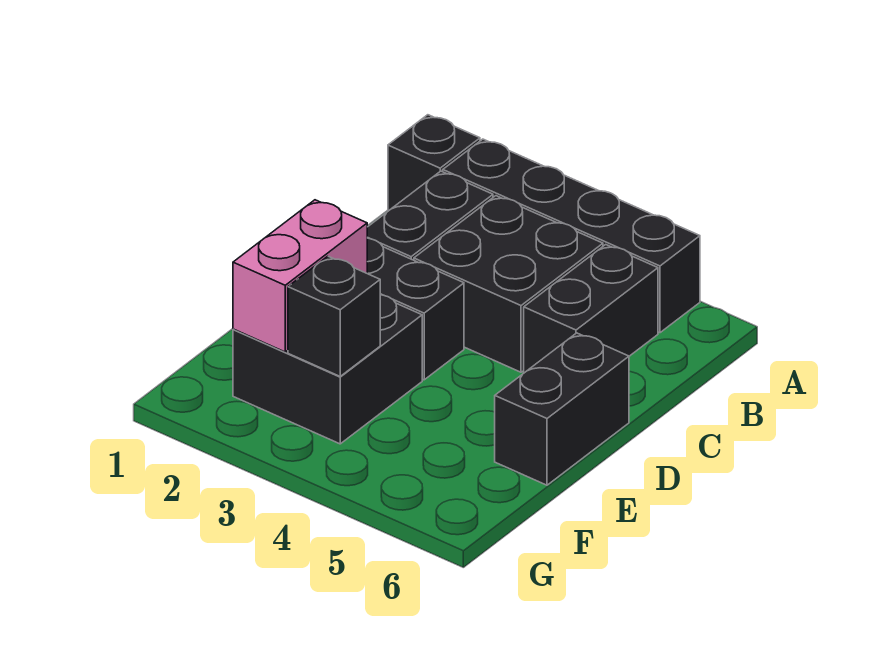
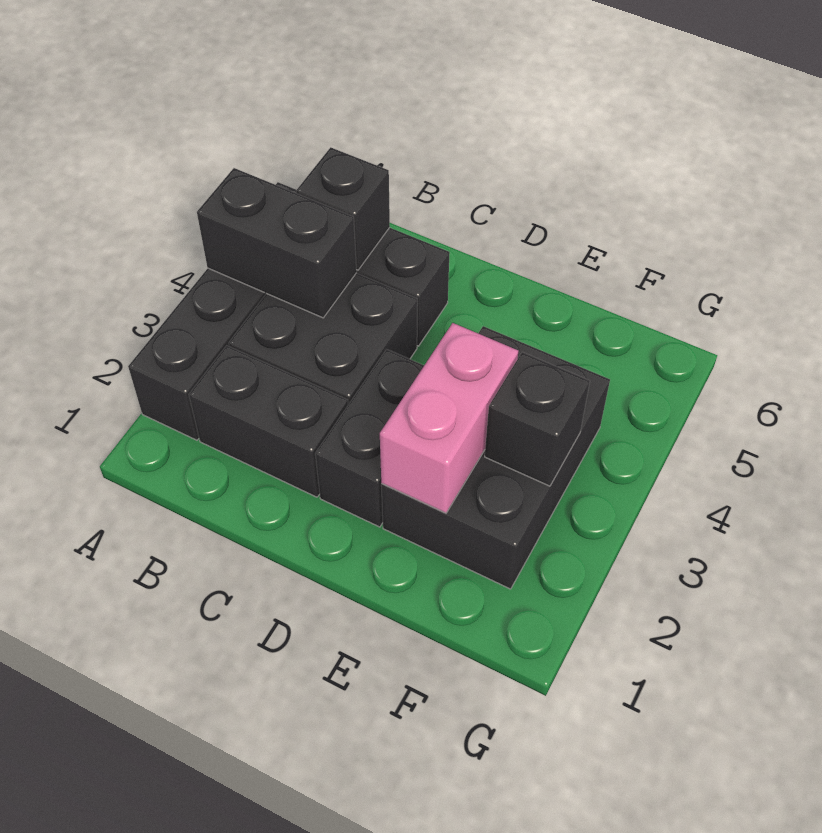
black brick A1 level 1 -> black brick B5 level 2
black brick D6:E6 level 1 -> black brick A4:B4 level 2
black brick E2:F3 level 1 -> black brick E2:F4 level 1
pink brick E2:F2 level 2 -> pink brick E2:E3 level 2

